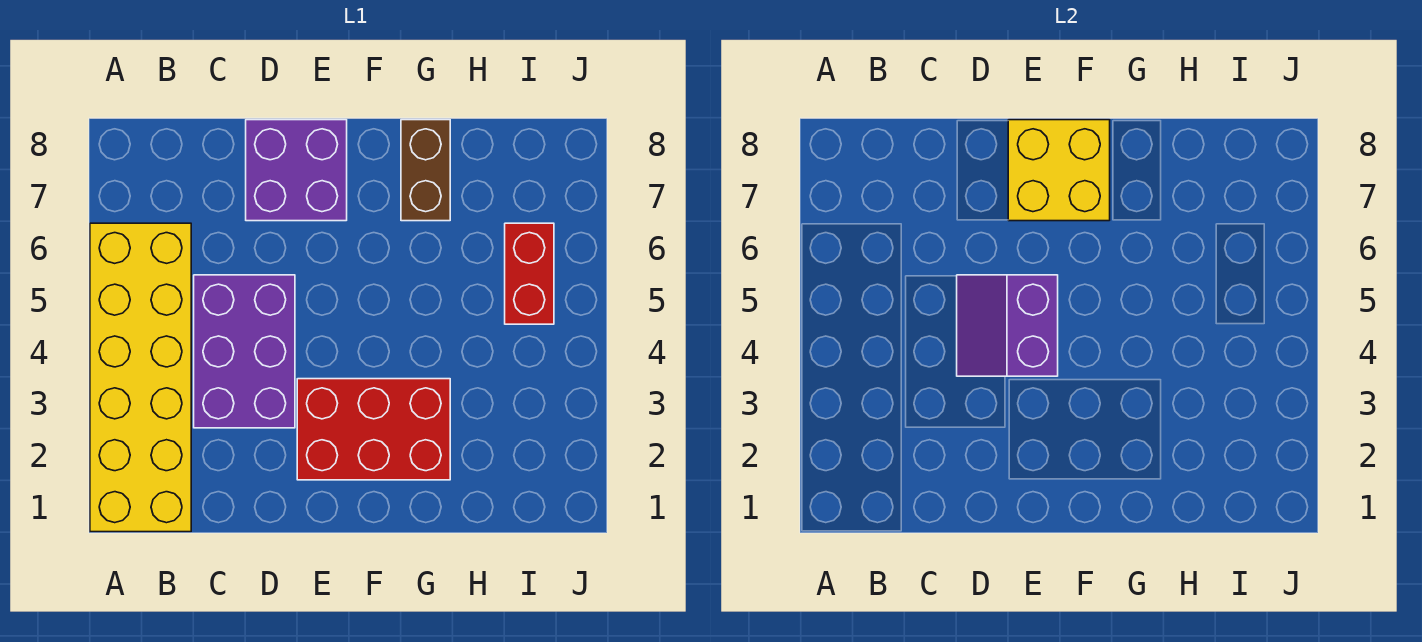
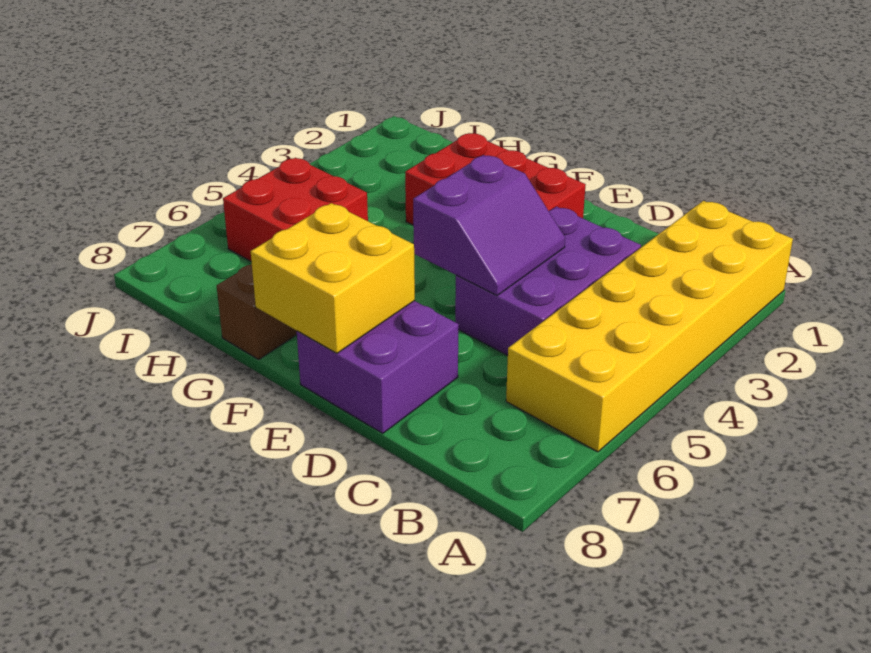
red brick I5:I6 level 1 -> red brick H5:I6 level 1

